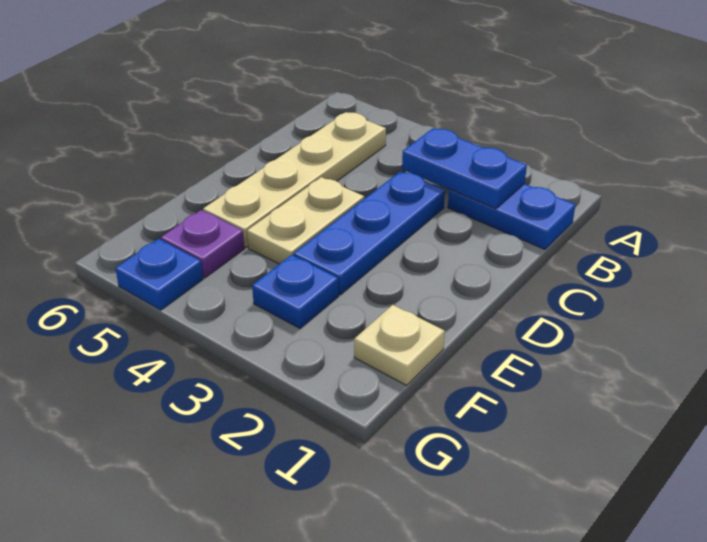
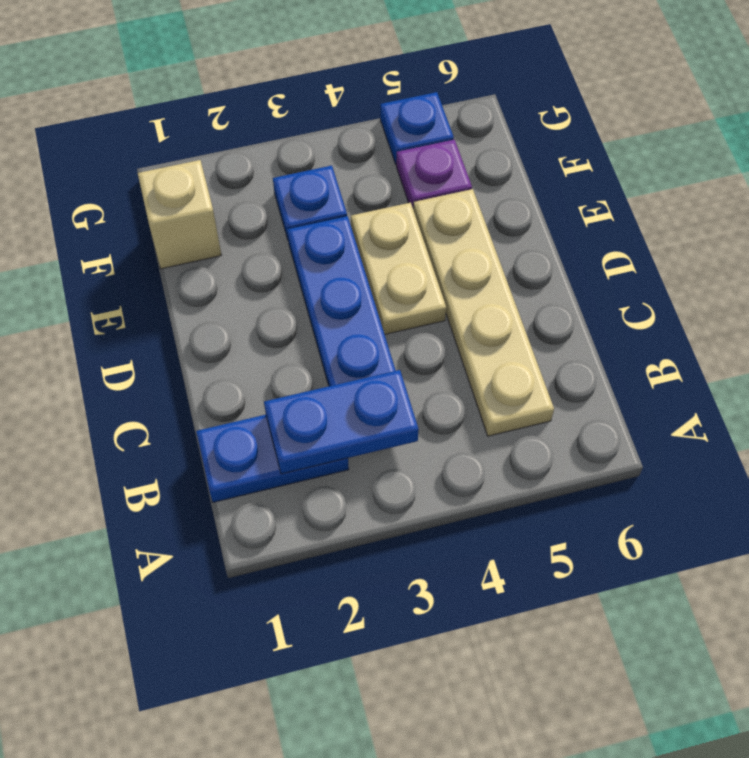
tan plate F1 level 1 -> tan brick F1 level 1

